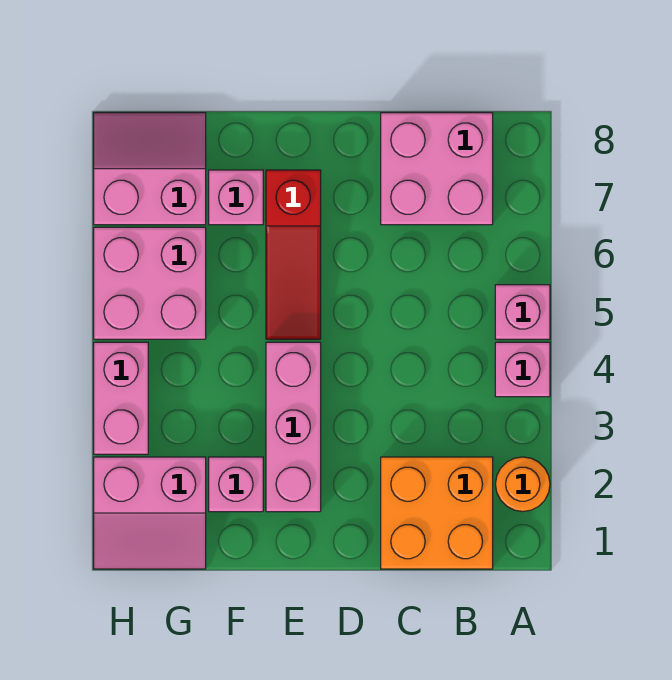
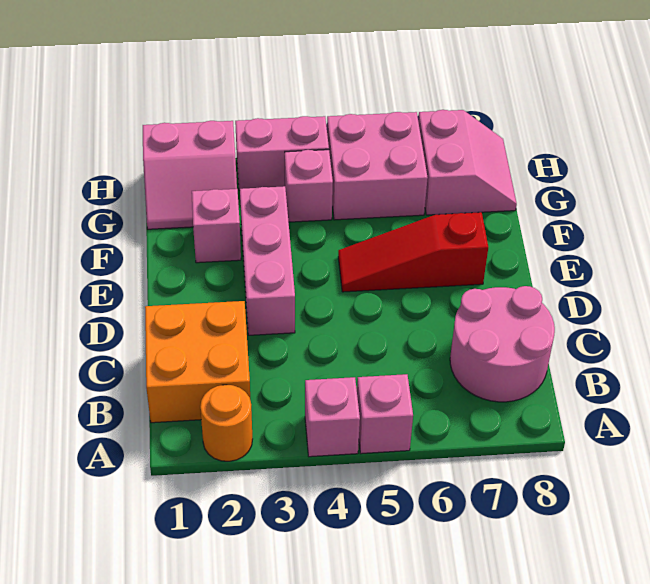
pink brick B7:C8 level 1 -> pink round brick B7:C8 level 1
pink brick E2:E4 level 1 -> pink brick D3:F3 level 1
pink brick F7 level 1 -> pink brick G4 level 1
pink slope G1:H2 level 1 top 2 -> pink slope G1:H2 level 1 top H

